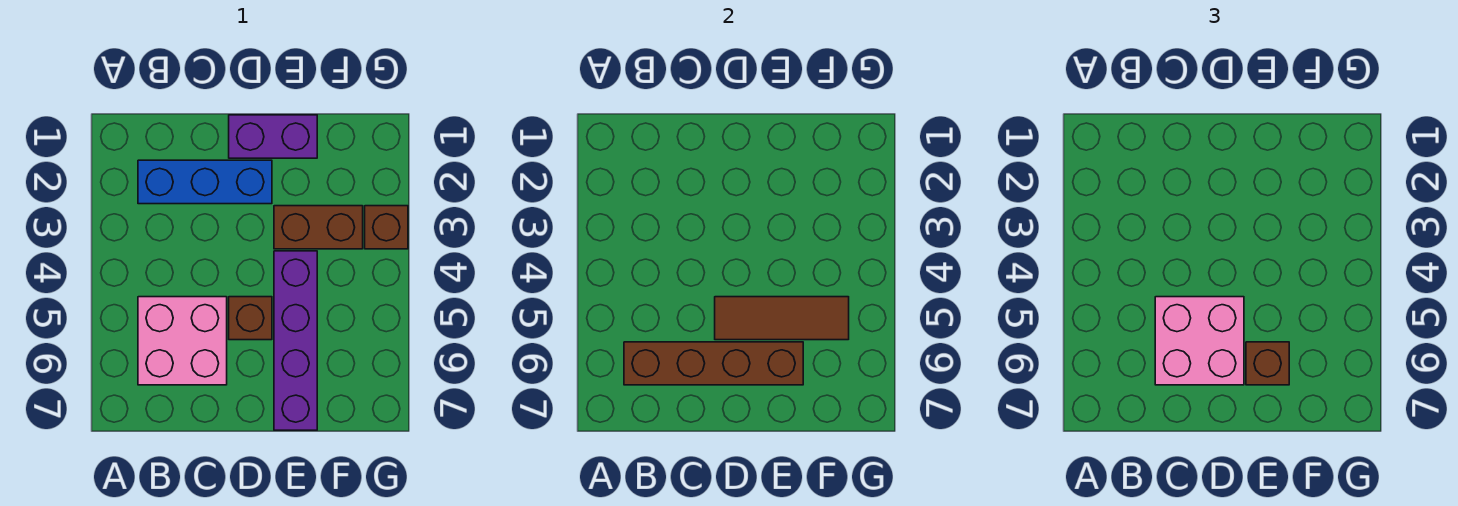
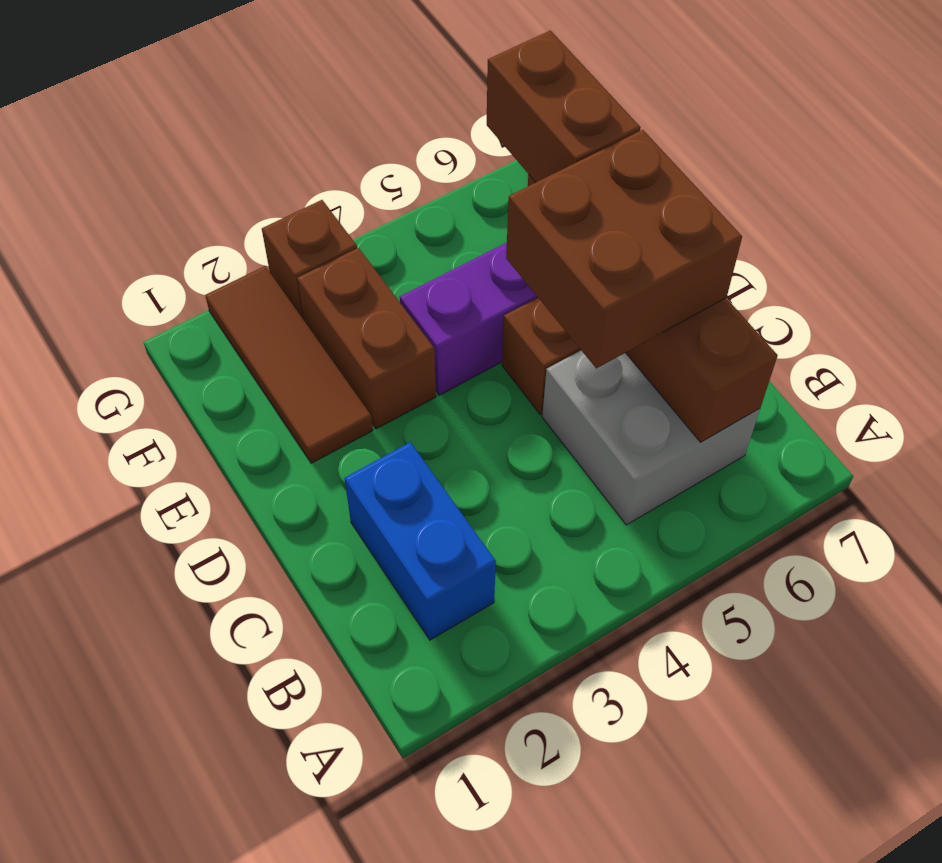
blue brick B2:D2 level 1 -> blue brick B2:C2 level 1
pink brick B5:C6 level 1 -> grey brick B5:C6 level 1
pink brick C5:D6 level 3 -> brown brick C5:D6 level 3
purple brick D1:E1 level 1 -> none
brown tile D5:F5 level 2 -> brown tile E2:G2 level 1
brown brick E6 level 3 -> brown brick E6:F6 level 3

